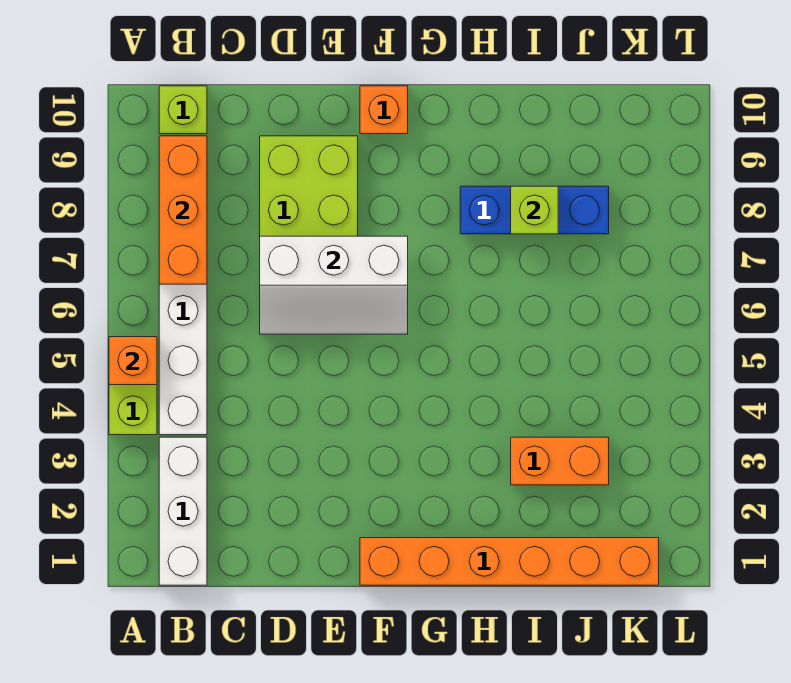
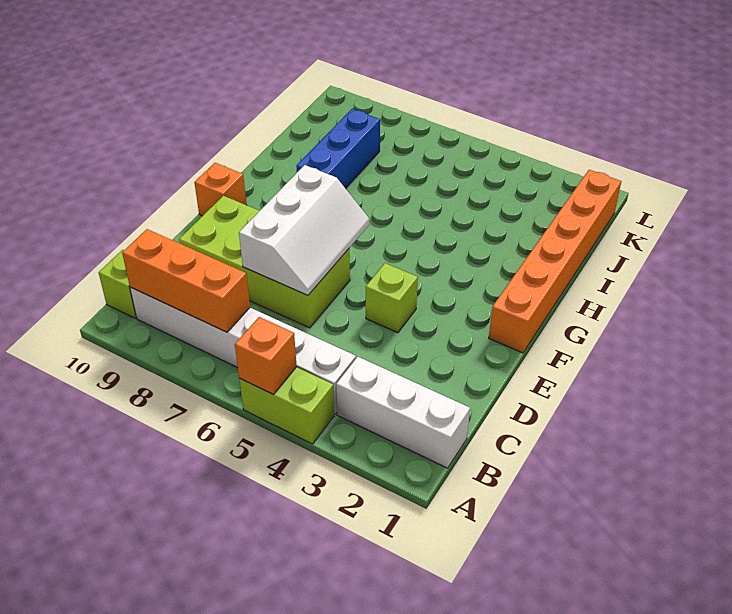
orange brick I3:J3 level 1 -> none
lime brick I8 level 2 -> lime brick E4 level 1

